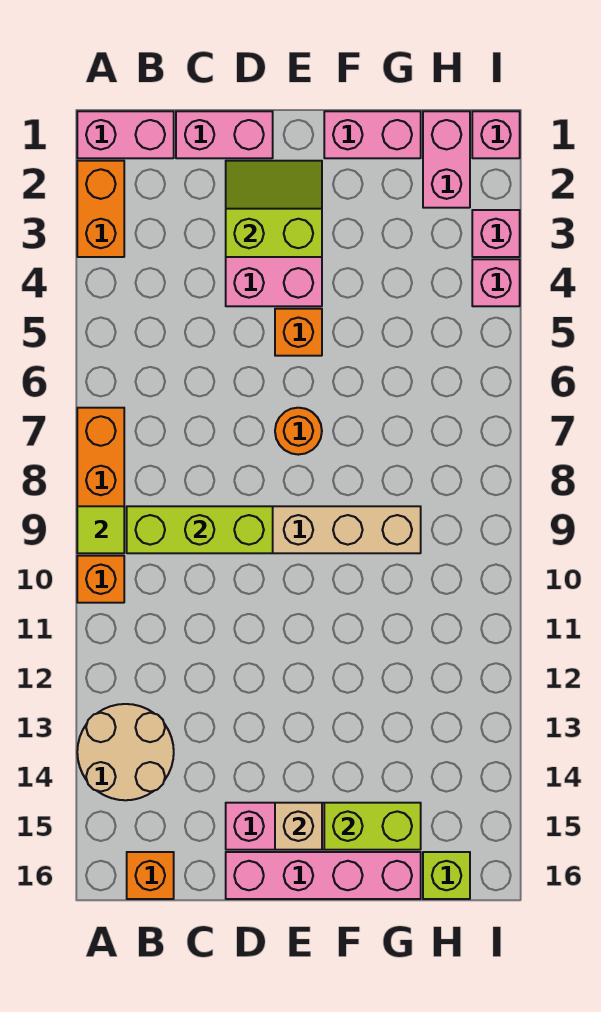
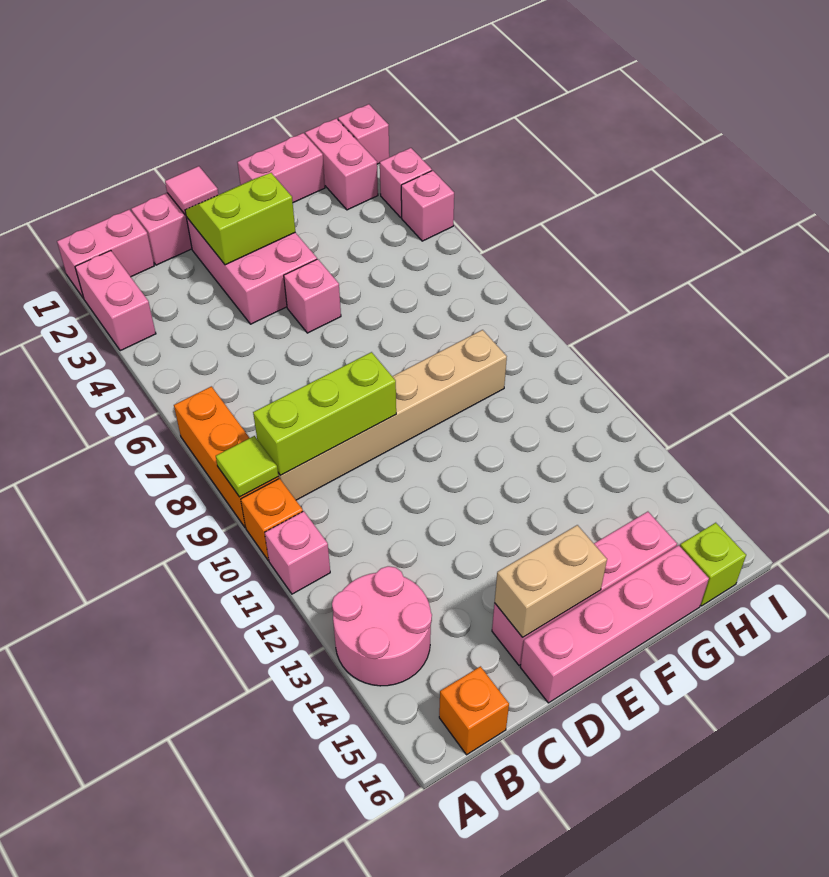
orange brick A2:A3 level 1 -> pink brick A2:A3 level 1
none -> pink brick A11 level 1
tan round brick A13:B14 level 1 -> pink round brick A13:B14 level 1
none -> pink tile D1 level 2
orange brick E5 level 1 -> pink brick E5 level 1
orange round brick E7 level 1 -> none
tan brick E15 level 2 -> tan brick D15:E15 level 2
lime brick F15:G15 level 2 -> none

